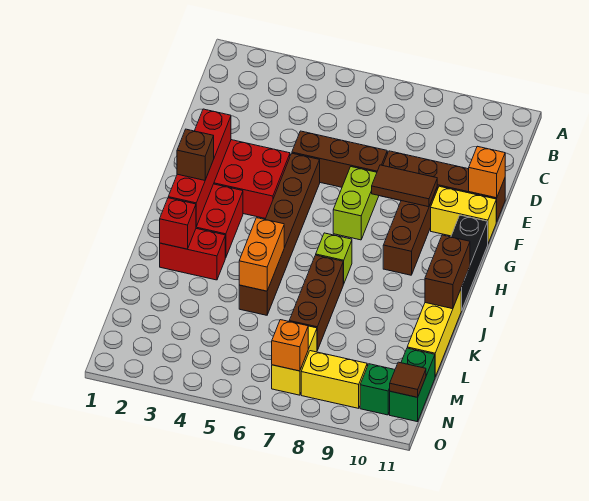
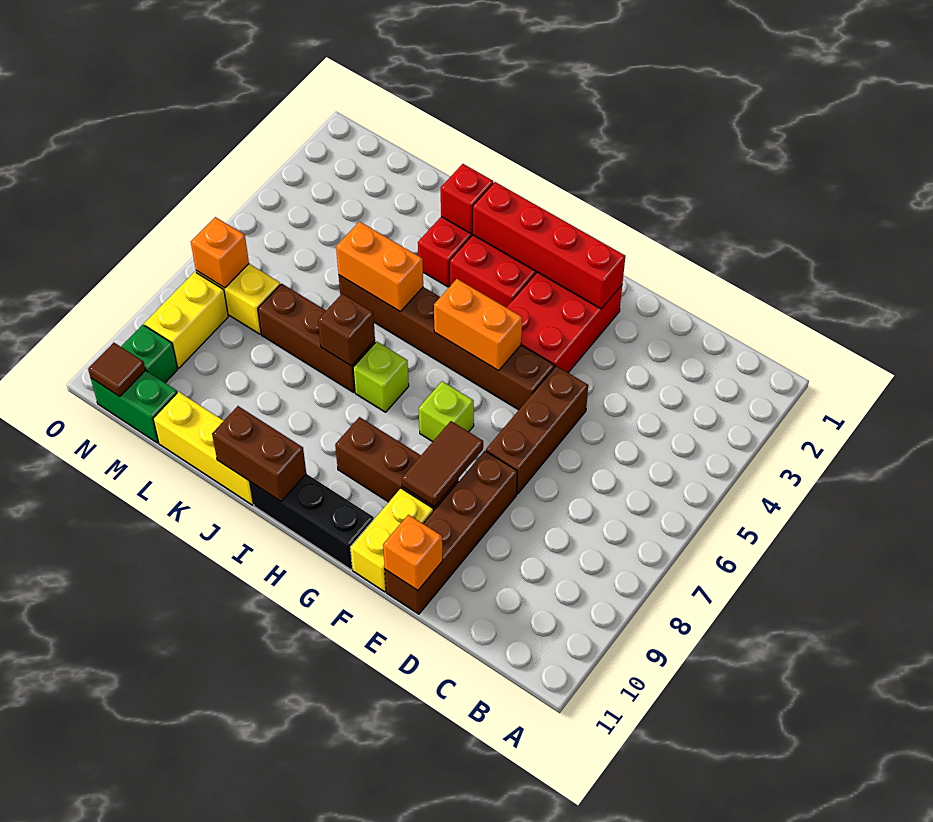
lime brick F7:G7 level 1 -> lime brick G7 level 1
none -> orange brick G5:H5 level 2
brown brick H2 level 3 -> brown brick J7 level 2

